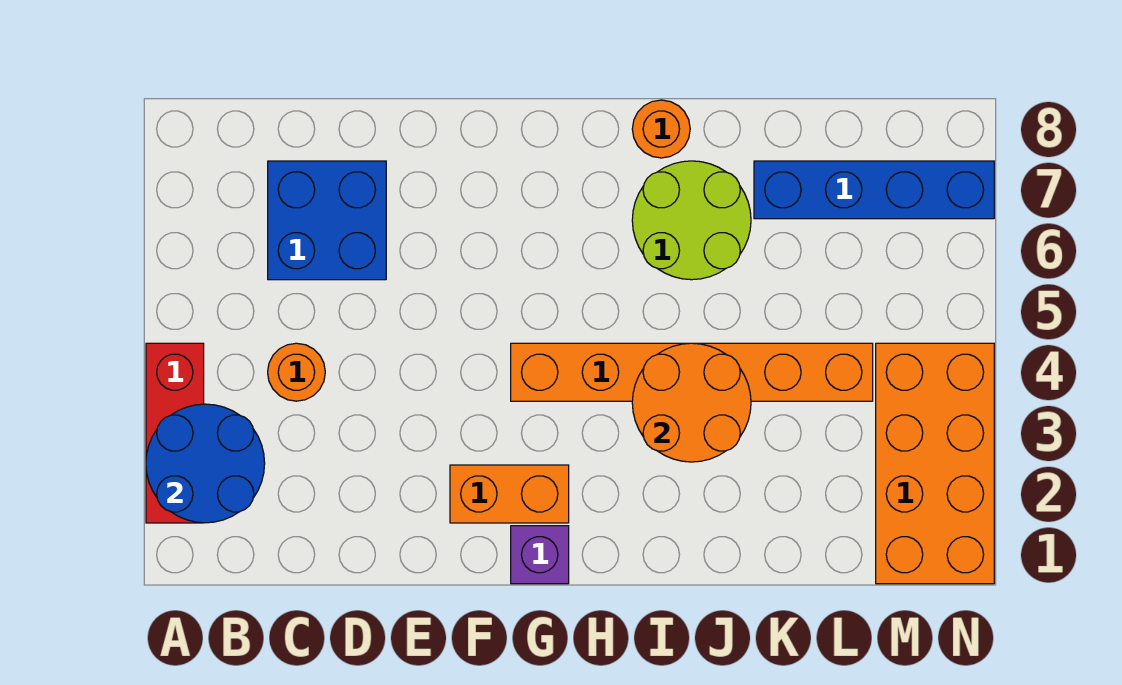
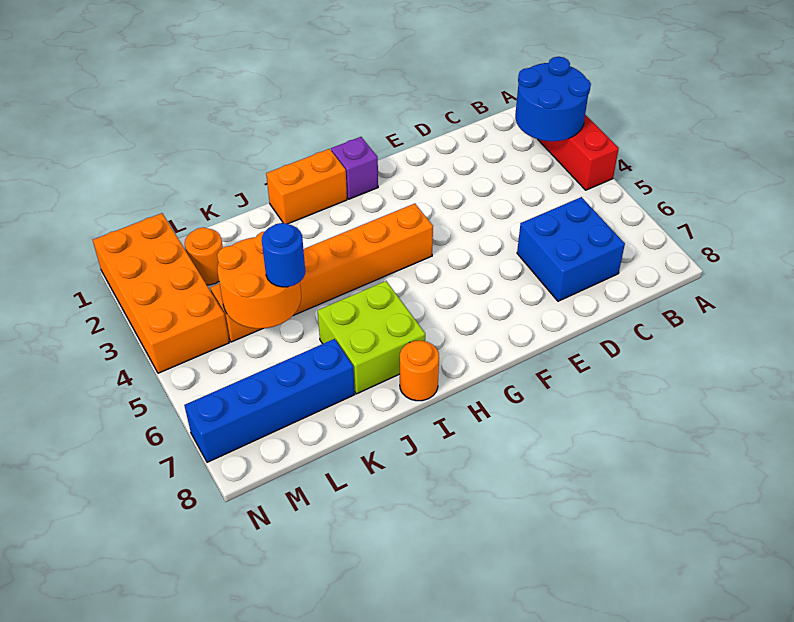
orange round brick C4 level 1 -> orange round brick L2 level 1
orange brick F2:G2 level 1 -> orange brick H1:I1 level 1
orange round brick I3:J4 level 2 -> orange round brick K4:L5 level 2
lime round brick I6:J7 level 1 -> lime brick I6:J7 level 1
none -> blue round brick K5 level 3

